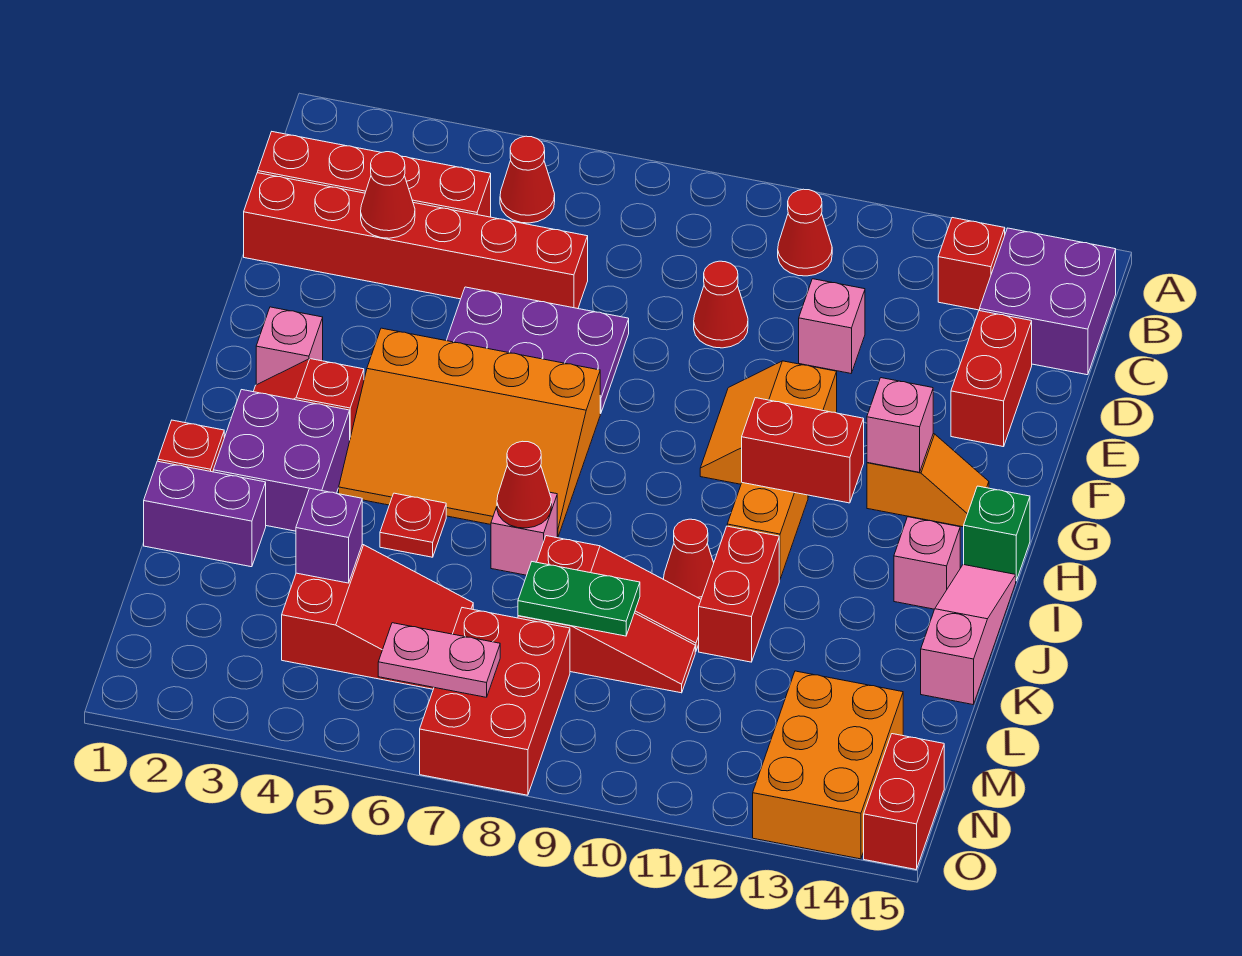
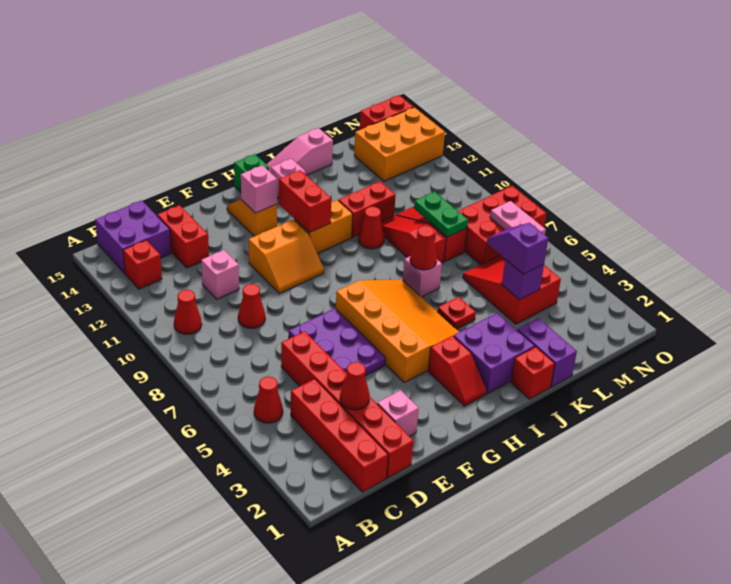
red brick D14:E14 level 1 -> red brick D13:D14 level 1
pink brick G2 level 1 -> pink brick E2 level 1
none -> purple slope L4:L5 level 3 top 4

